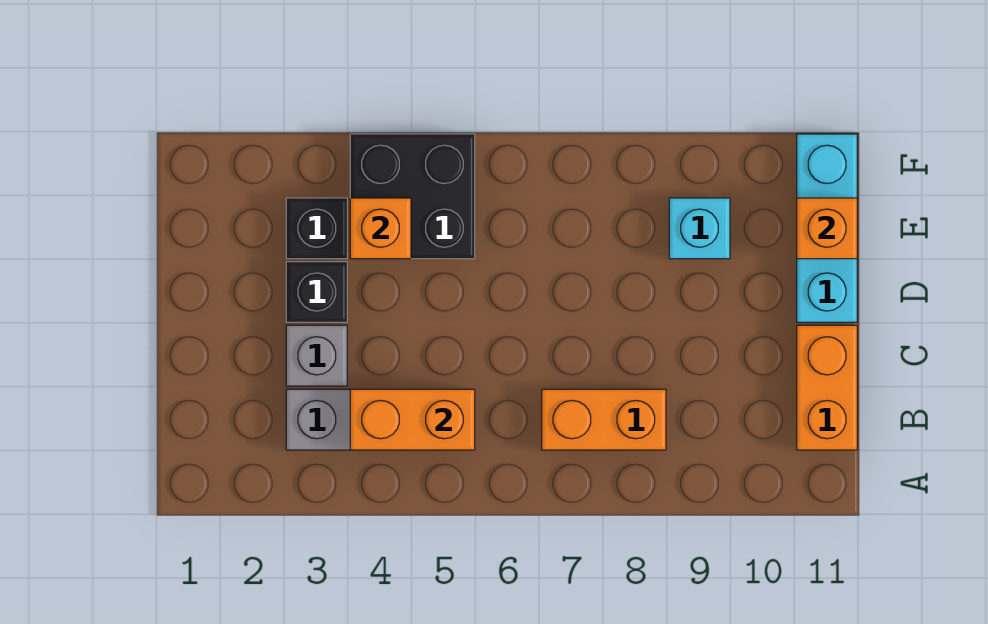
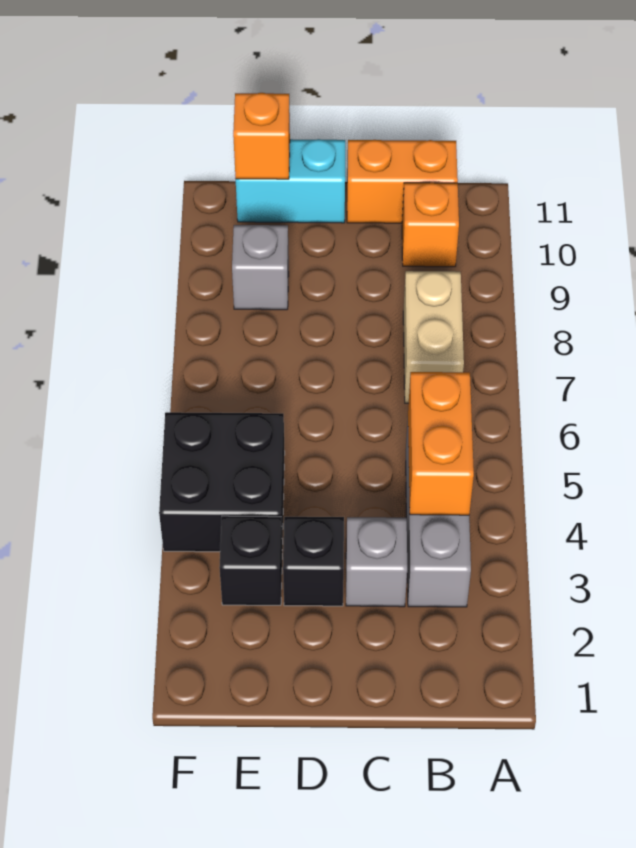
orange brick B7:B8 level 1 -> tan brick B7:B8 level 1
cyan brick D11:F11 level 1 -> cyan brick D11:E11 level 1
orange brick E4 level 2 -> orange brick B10 level 1
cyan brick E9 level 1 -> grey brick E9 level 1

